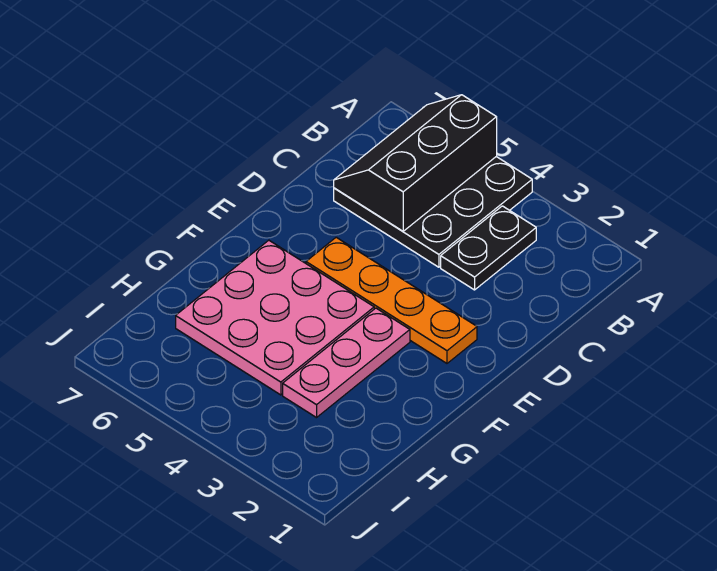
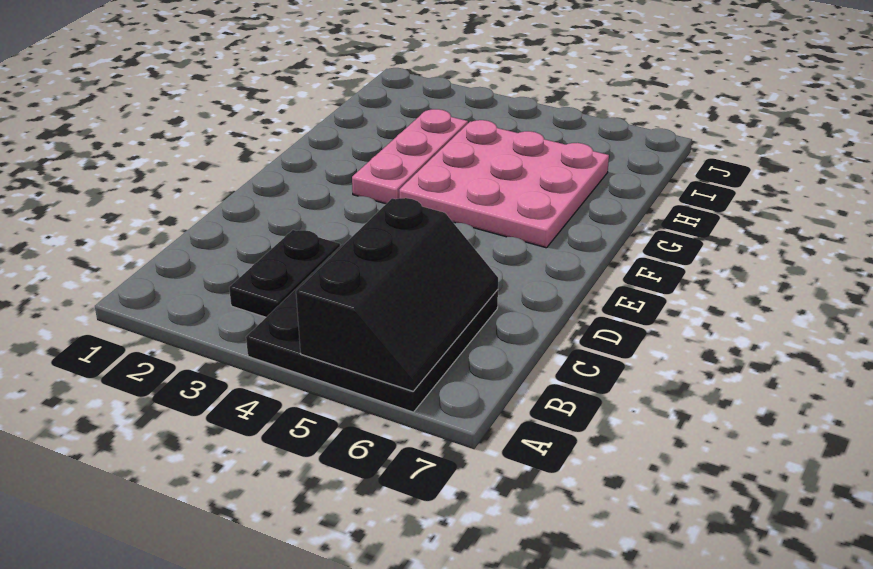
orange plate E2:E5 level 1 -> none

